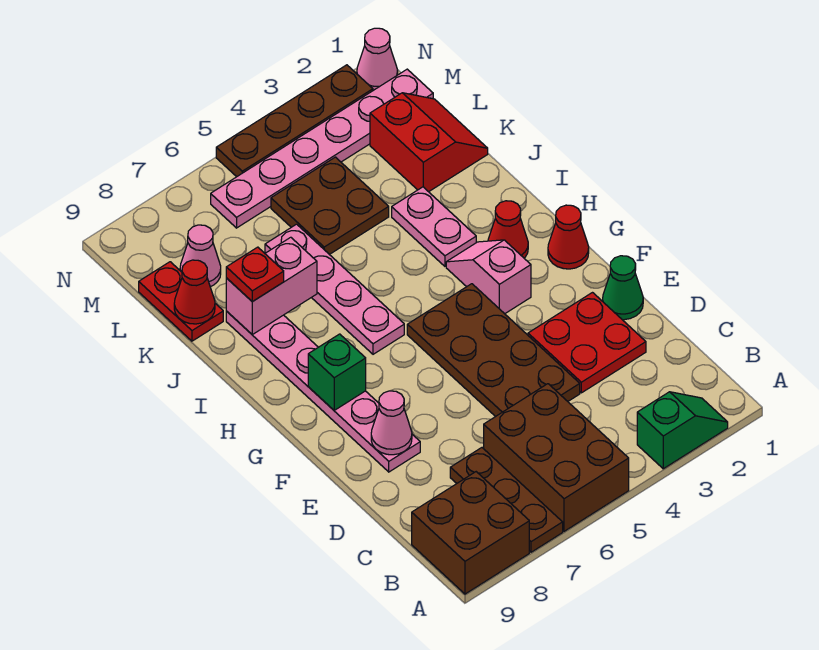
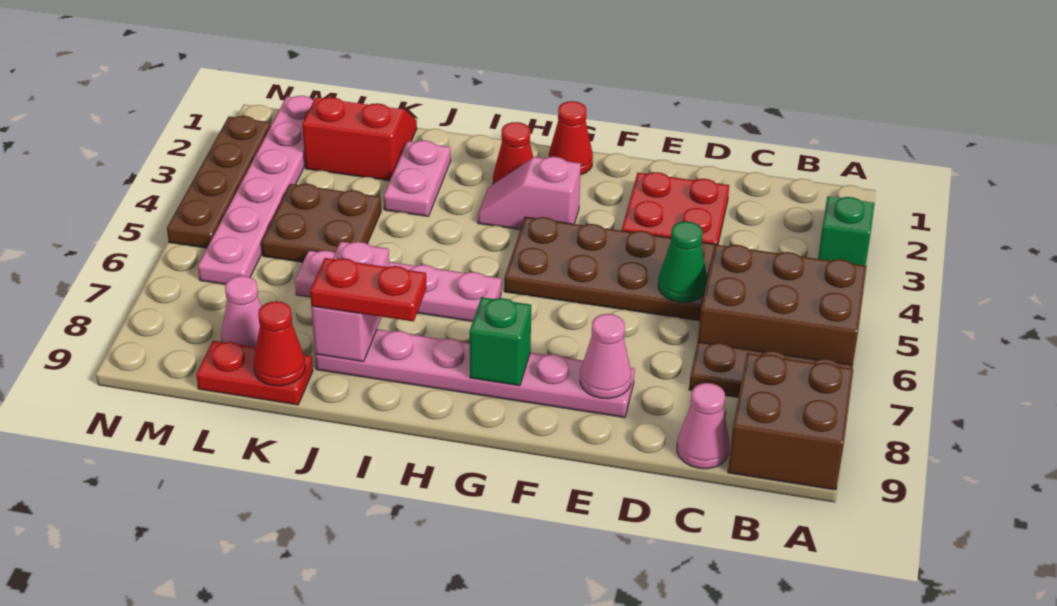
green cone E1 level 1 -> green cone D5 level 2
pink plate I3:J3 level 1 -> pink plate J2:J3 level 1
red plate J8 level 3 -> red plate I8:J8 level 3
pink cone N1 level 1 -> pink cone C9 level 1

